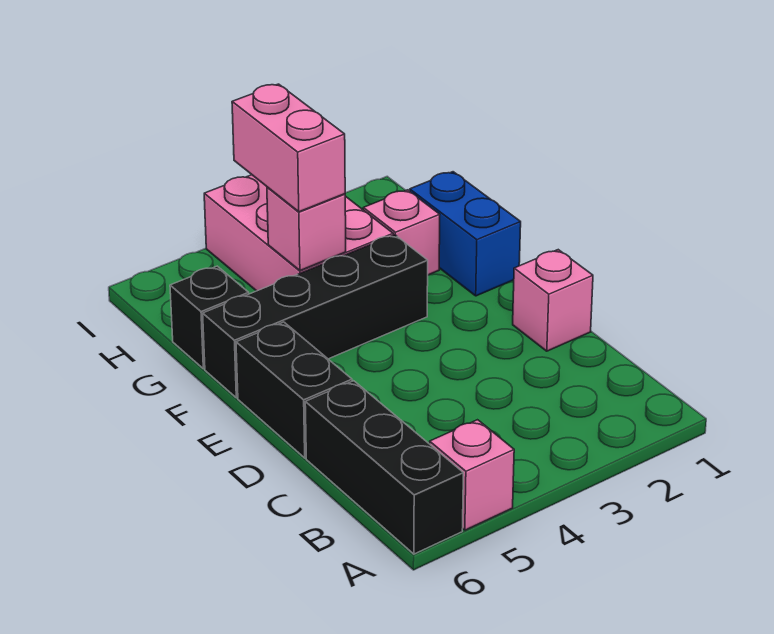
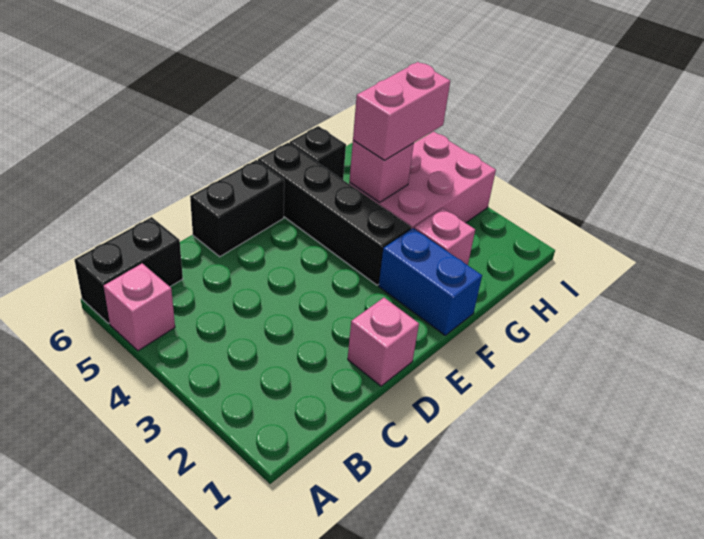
black brick A6:C6 level 1 -> black brick A6:B6 level 1
blue brick F1:G1 level 1 -> blue brick F1:F2 level 1

